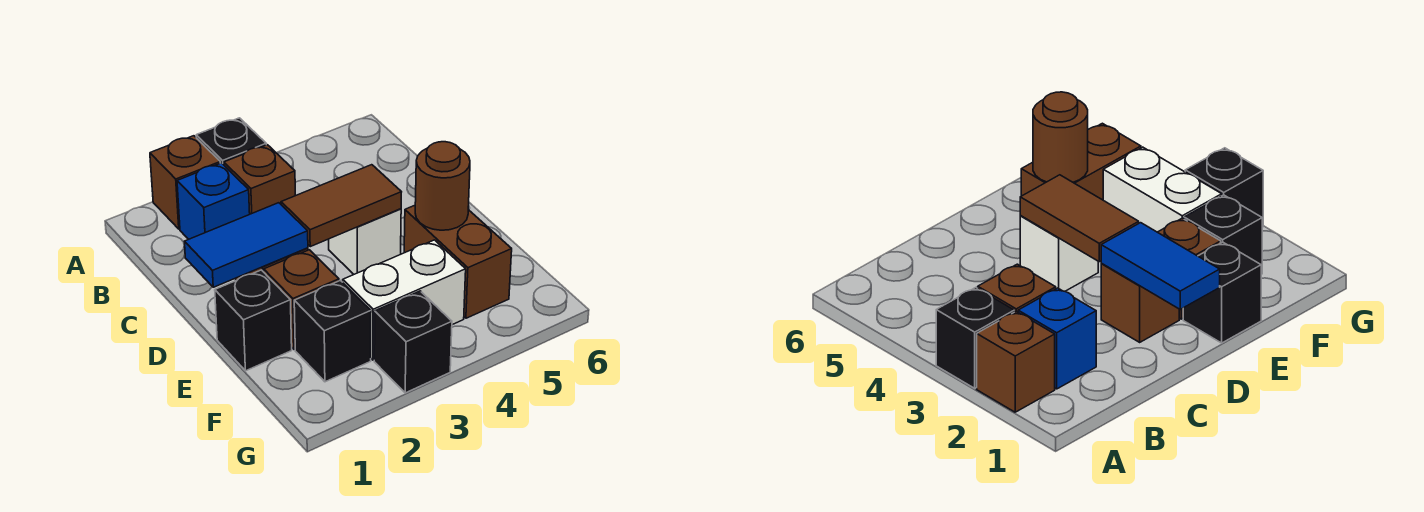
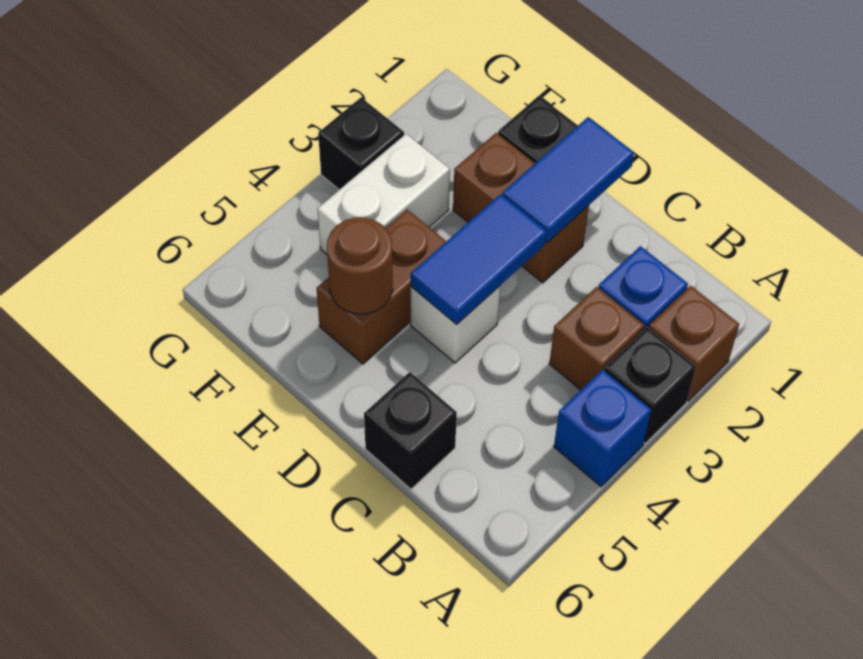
none -> blue brick A4 level 1
brown tile D3:D4 level 2 -> blue tile D3:D4 level 2
brown brick E5:F5 level 1 -> brown brick E4:E5 level 1
black brick F2 level 1 -> black brick C6 level 1

